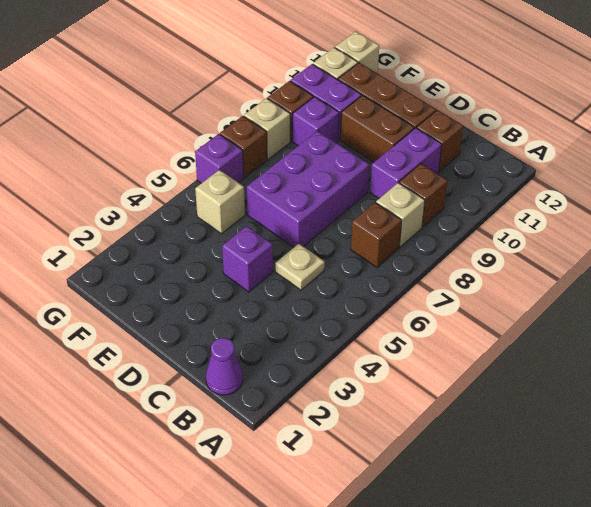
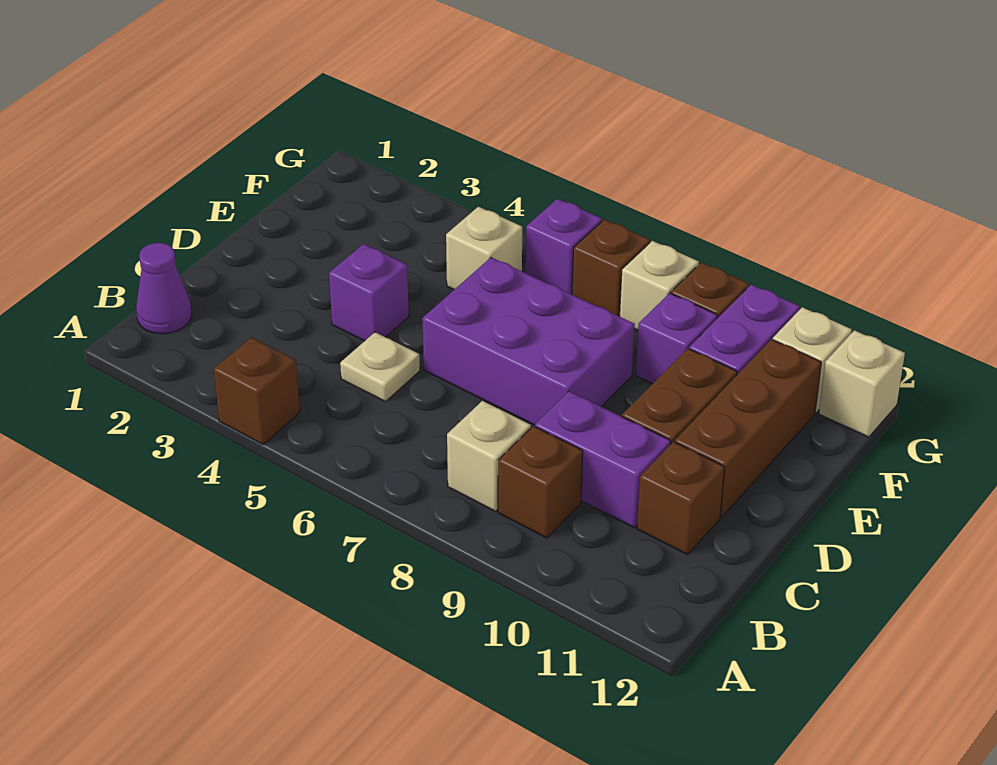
brown brick B7 level 1 -> brown brick A4 level 1

